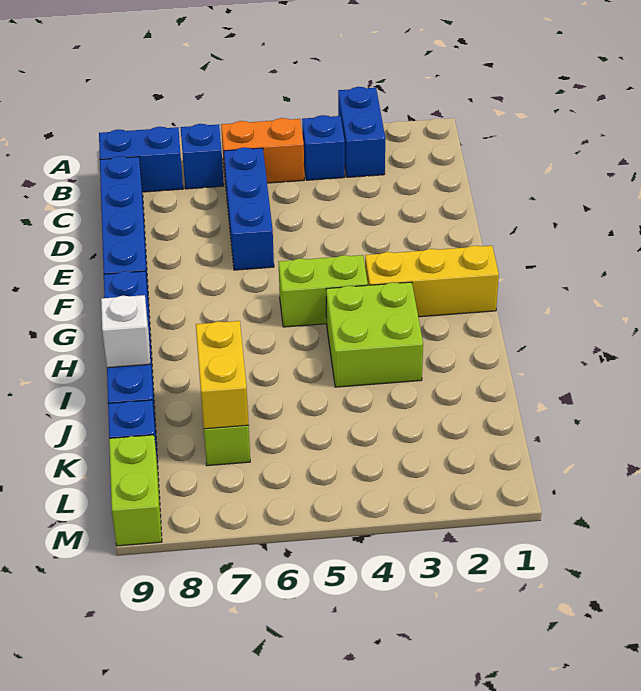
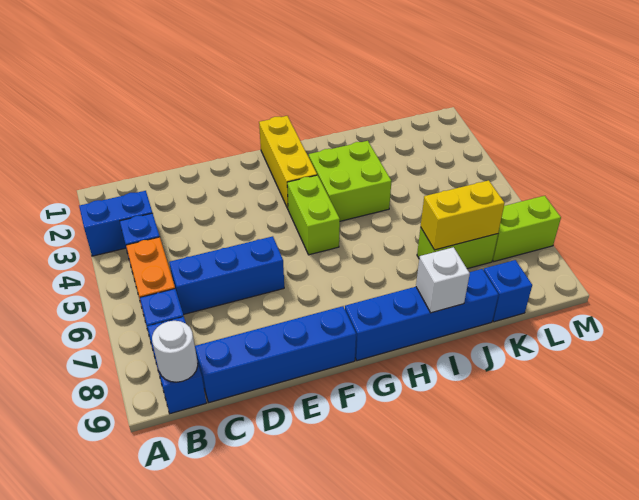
none -> white round brick B9 level 2
lime brick L9:M9 level 1 -> lime brick L7:M7 level 1

